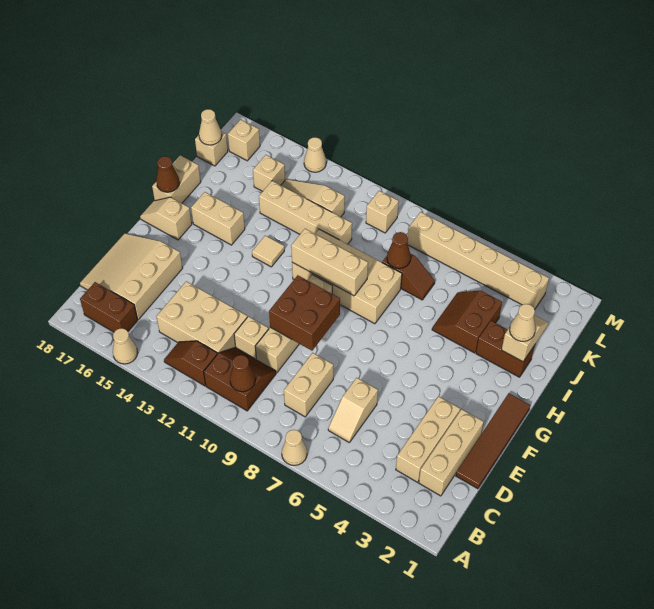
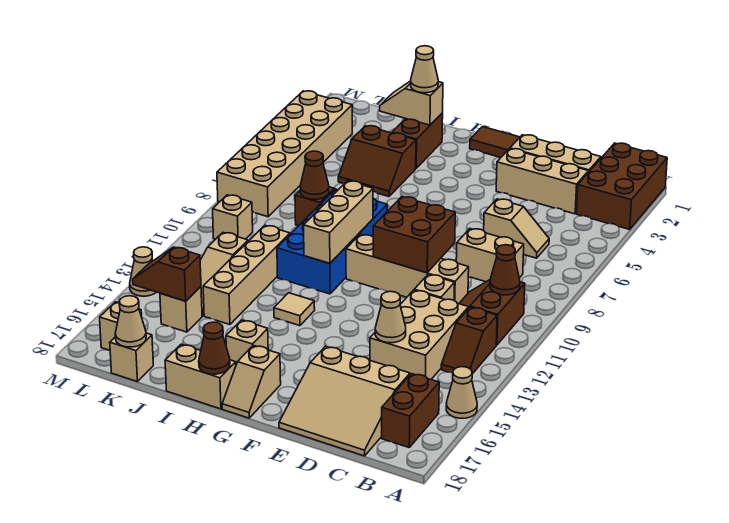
none -> brown brick A1:B3 level 1
tan cone A7 level 1 -> tan cone D14 level 2
tan brick H8:I11 level 1 -> blue brick H8:I11 level 1
tan brick H15:H16 level 1 -> tan brick H16 level 1
none -> brown slope K15:L15 level 2 top K
tan brick L3:L8 level 1 -> tan brick L3:M8 level 1

